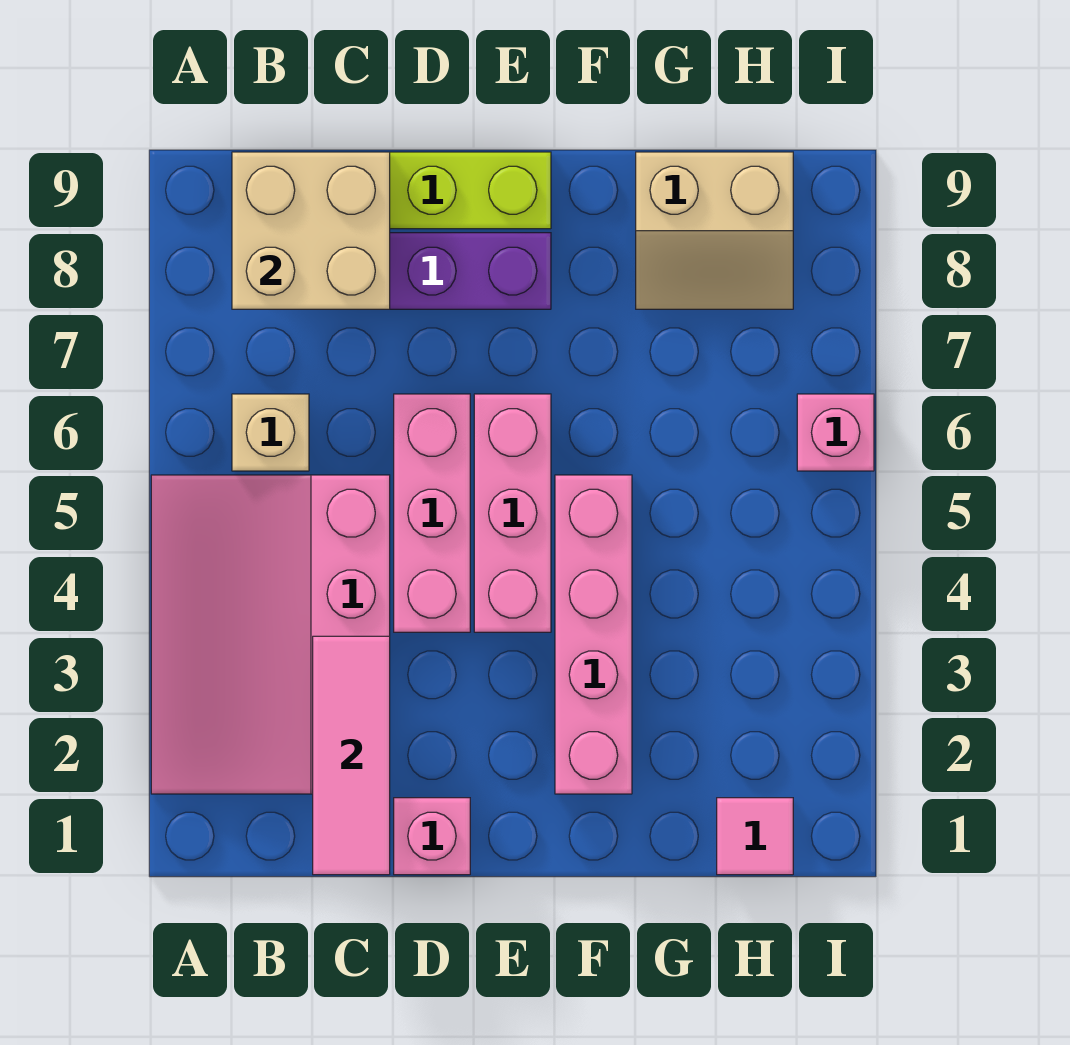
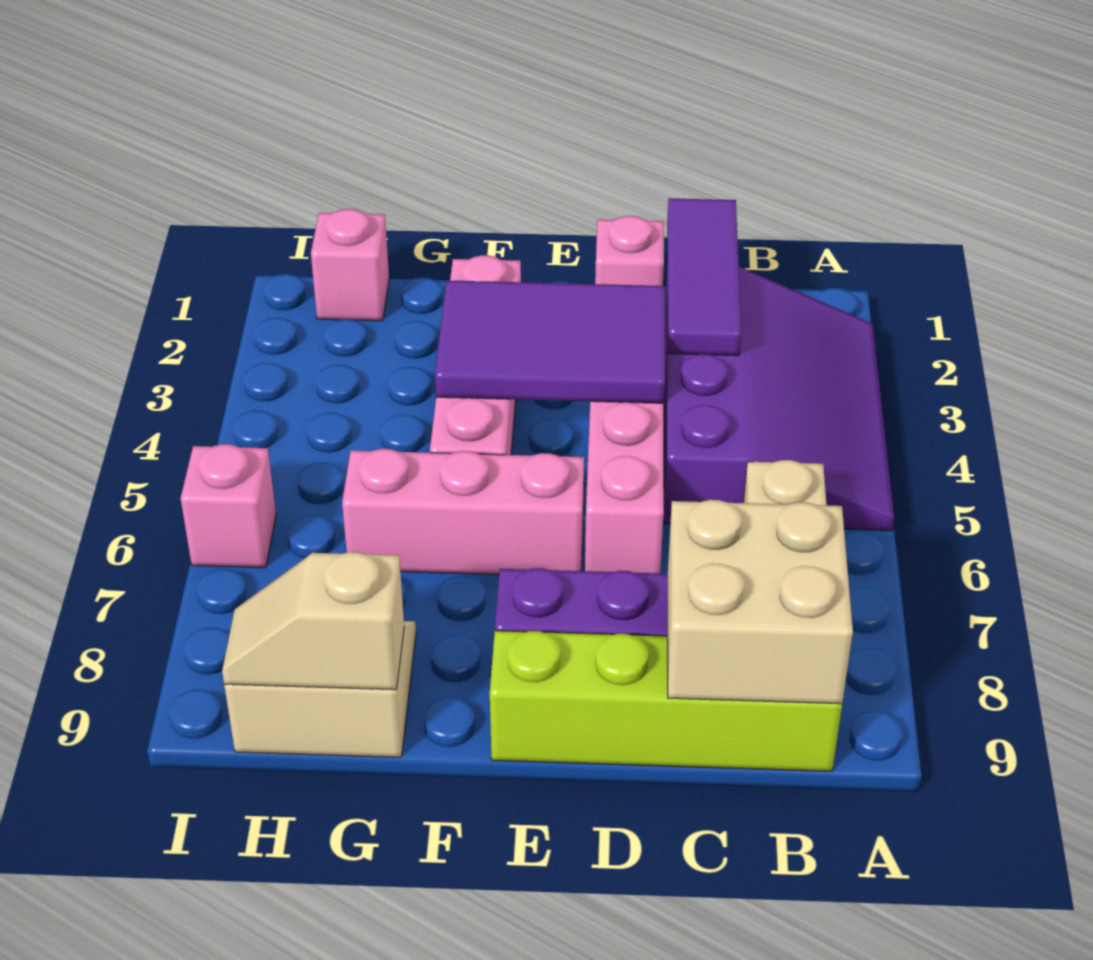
pink slope A2:C5 level 1 top C -> purple slope A2:C5 level 1 top C
pink tile C1:C3 level 2 -> purple tile C1:C3 level 2
none -> purple tile D3:F4 level 2
pink brick E4:E6 level 1 -> pink brick E6:G6 level 1
none -> tan slope G9:H9 level 2 top G
pink tile H1 level 1 -> pink brick H1 level 1

